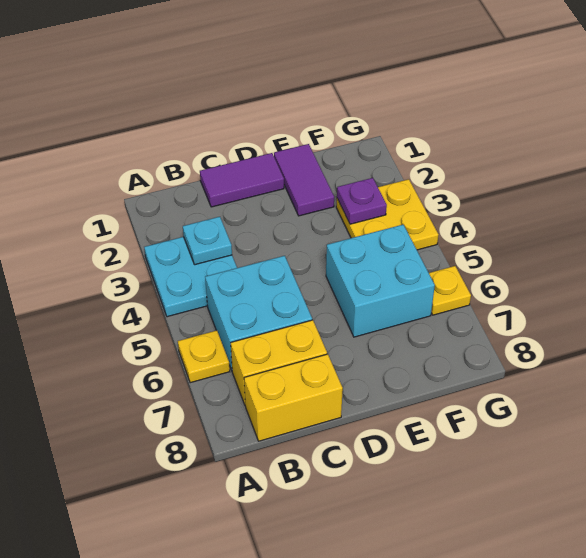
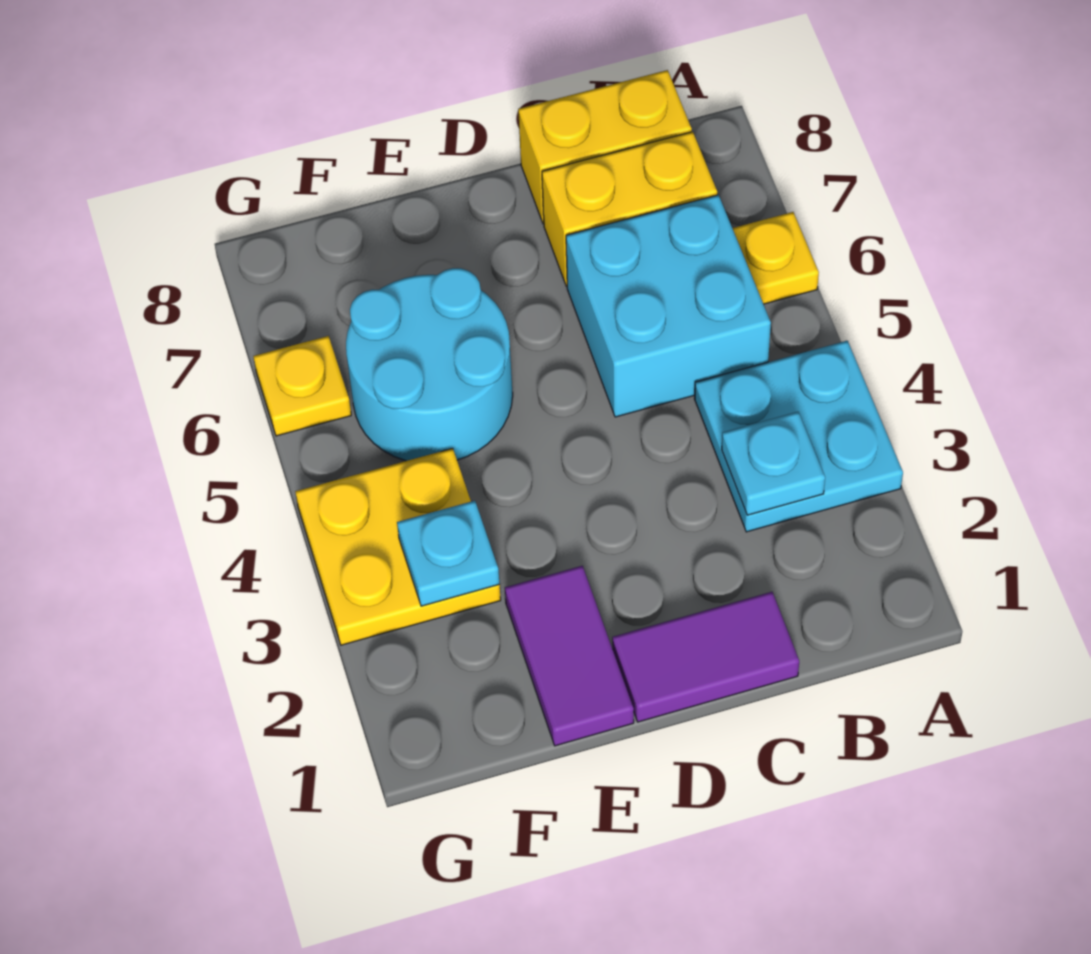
cyan brick E5:F6 level 1 -> cyan round brick E5:F6 level 1
purple plate F3 level 2 -> cyan plate F3 level 2

